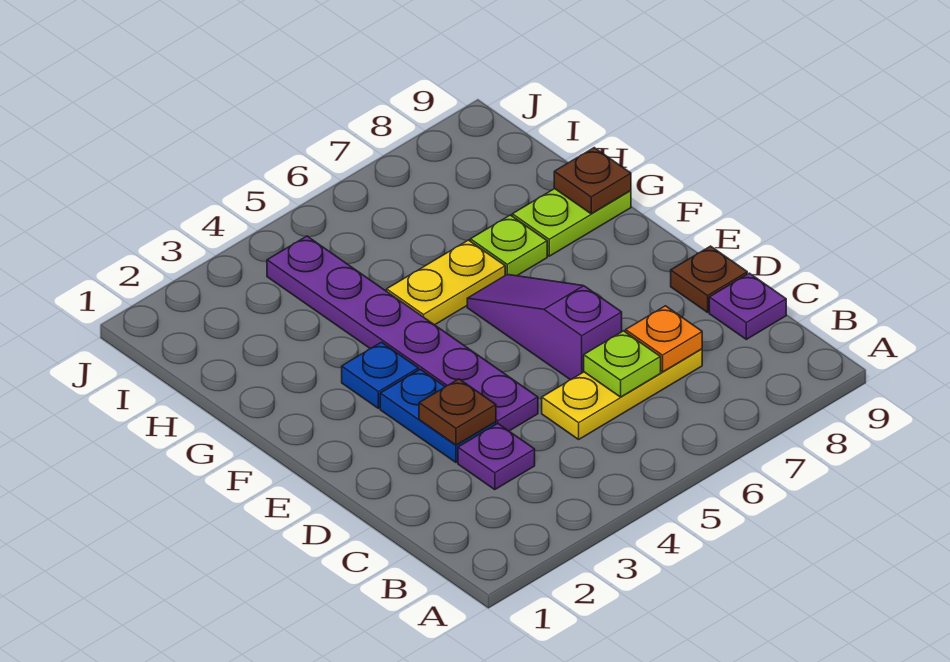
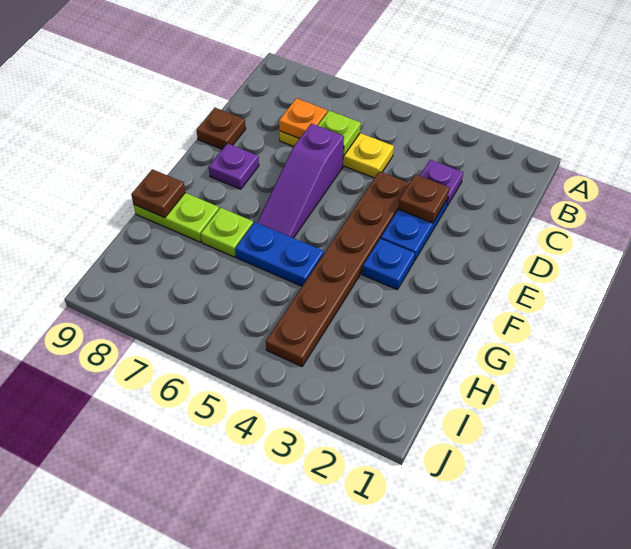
purple plate C9 level 1 -> purple plate E8 level 1
purple plate D4:I4 level 1 -> brown plate D4:I4 level 1
yellow plate G5:G6 level 1 -> blue plate G5:G6 level 1

